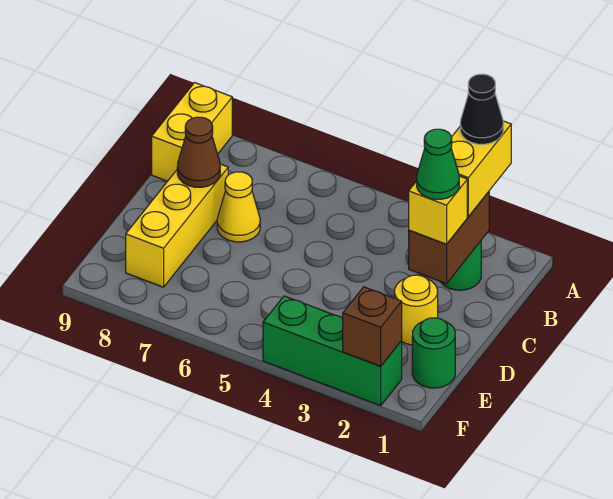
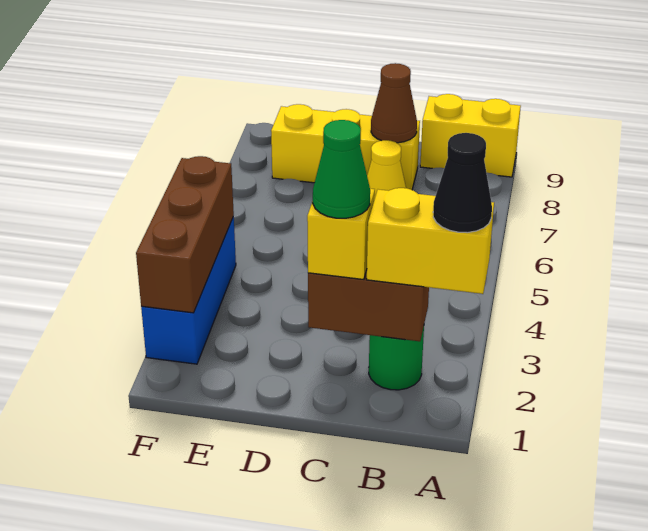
yellow round brick D2 level 1 -> none
green round brick E1 level 1 -> none
green brick F2:F4 level 1 -> blue brick F2:F4 level 1
brown brick F2 level 2 -> brown brick F2:F4 level 2

